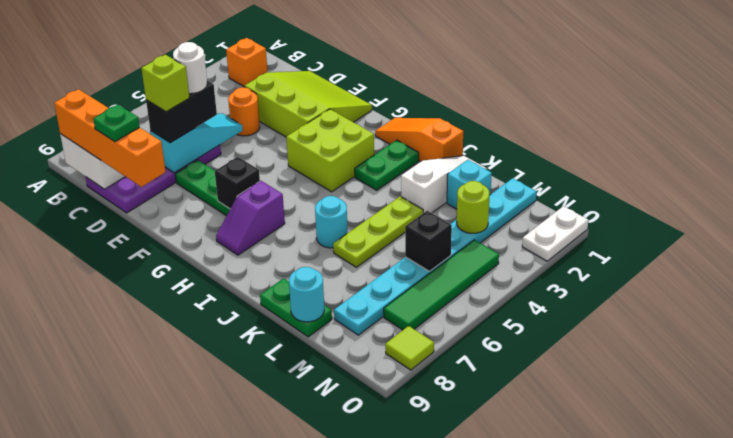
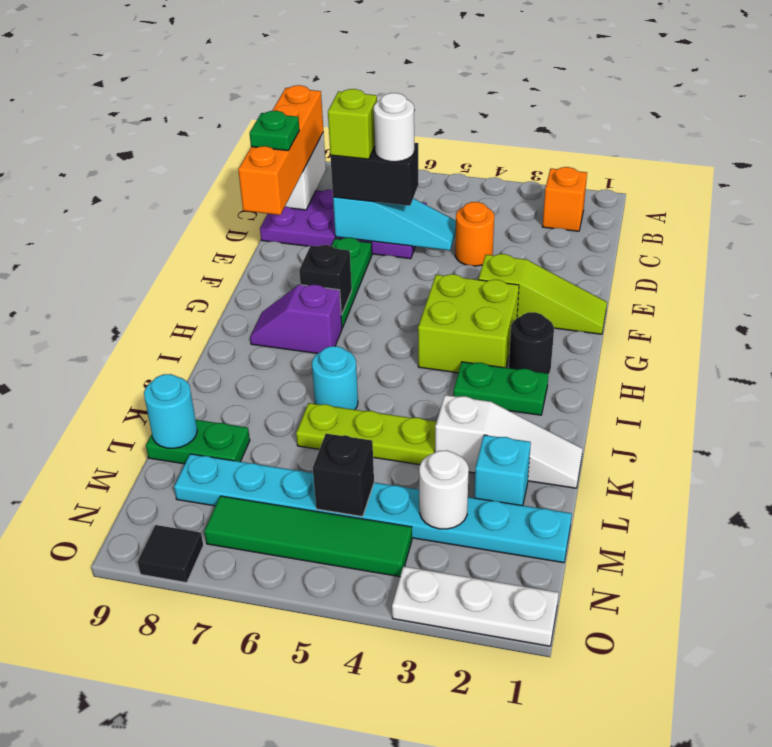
lime slope D1:F3 level 1 top 3 -> lime slope F1:F3 level 1 top 3
orange slope H1:J1 level 1 top J -> none
none -> black round brick H2 level 1
green plate K9:L9 level 1 -> green plate L8:L9 level 1
lime round brick M3 level 2 -> white round brick M3 level 2
white plate O1:O2 level 1 -> white plate O1:O3 level 1
lime tile O8 level 1 -> black tile O8 level 1

